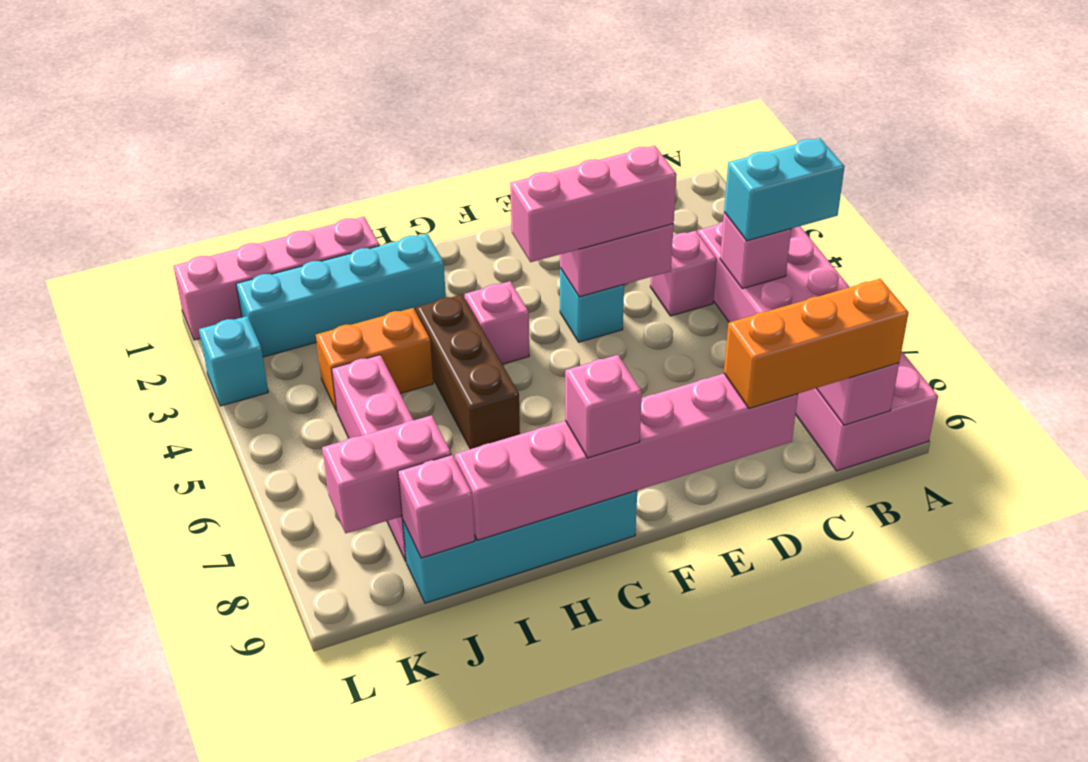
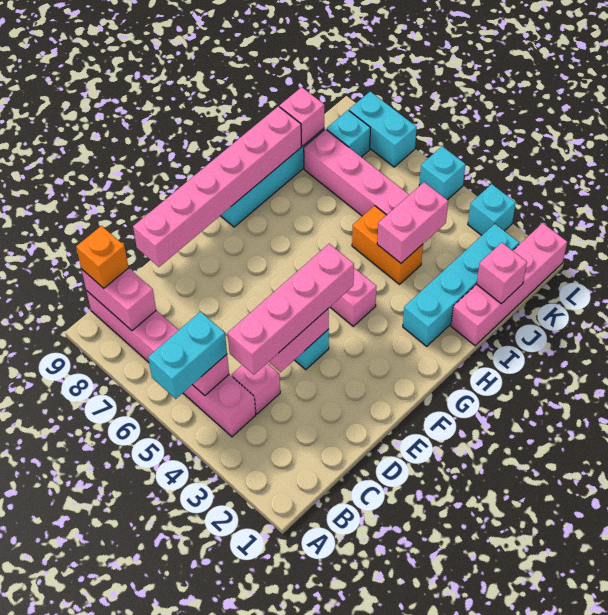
pink brick A4:B9 level 1 -> pink brick B4:B9 level 1
orange brick B9:D9 level 3 -> orange brick B9 level 3
pink brick D4:F4 level 3 -> pink brick C4:F4 level 3
pink brick G9 level 3 -> pink brick J1 level 2
brown brick H4:H6 level 1 -> none
orange brick I4:J4 level 1 -> orange brick I4:I5 level 1
pink brick J8:K8 level 2 -> pink brick I4:J4 level 2
none -> cyan brick K8 level 1
none -> cyan brick L5 level 1
none -> cyan brick L7:L8 level 1

